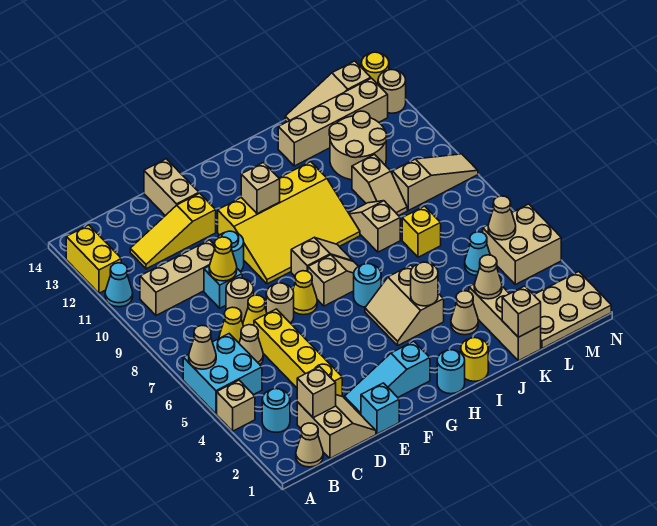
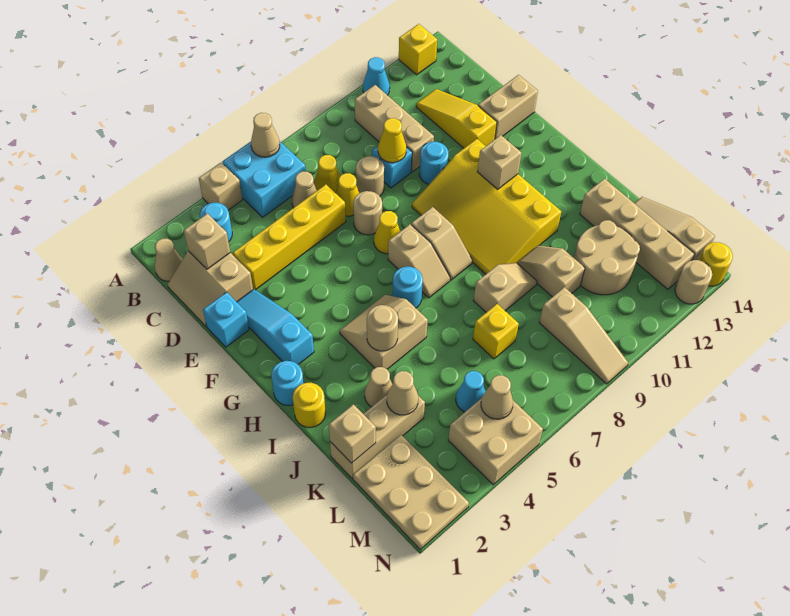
yellow brick A12:A13 level 1 -> yellow brick A13 level 1
tan slope C1:D2 level 1 top C -> tan slope C1:D2 level 1 top 2
tan slope K9:K10 level 1 top 10 -> tan slope J10:K10 level 1 top K

